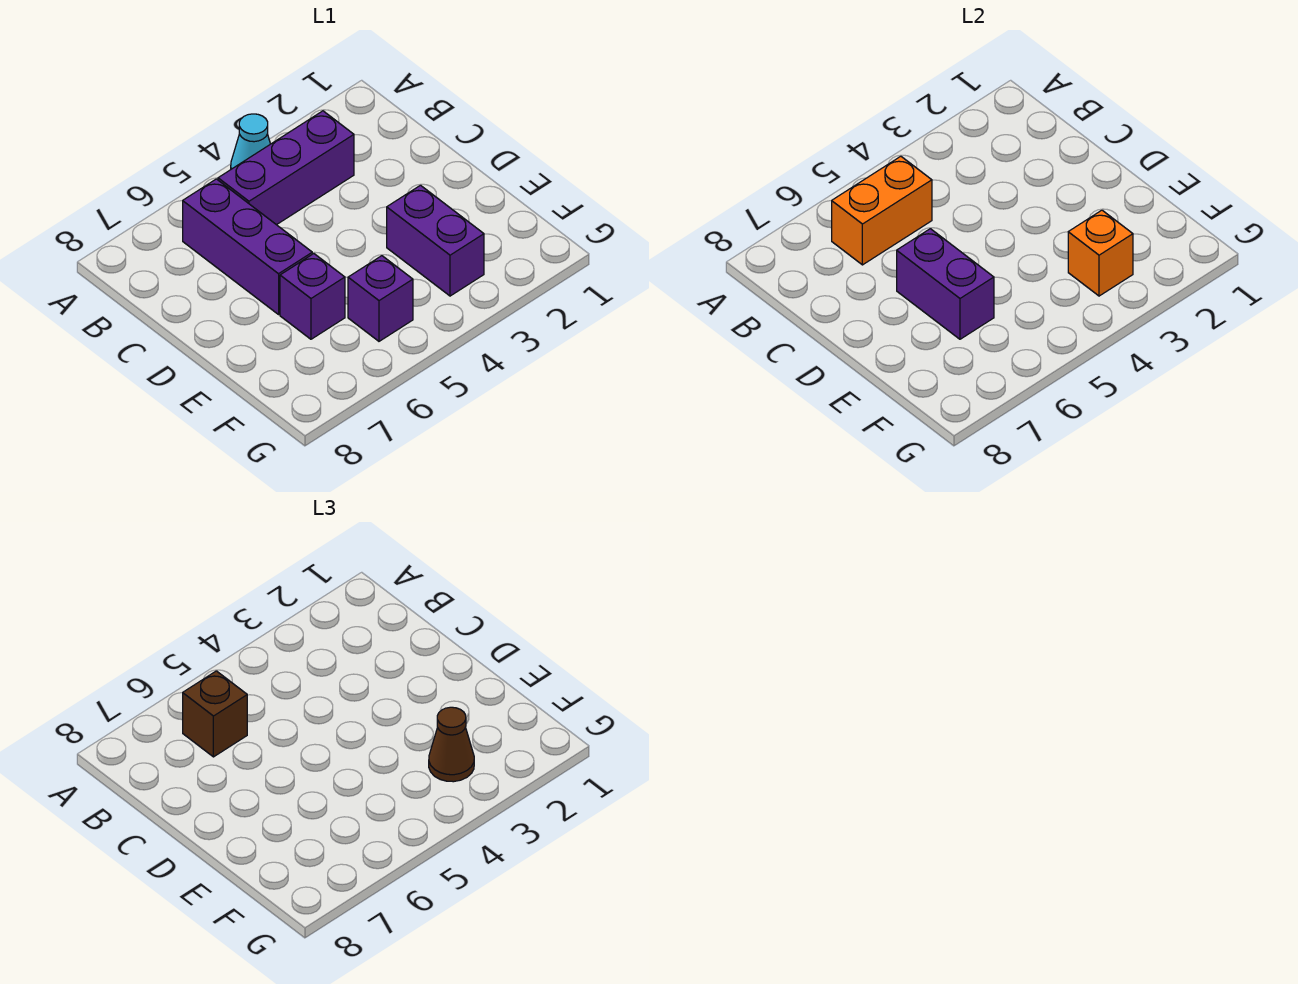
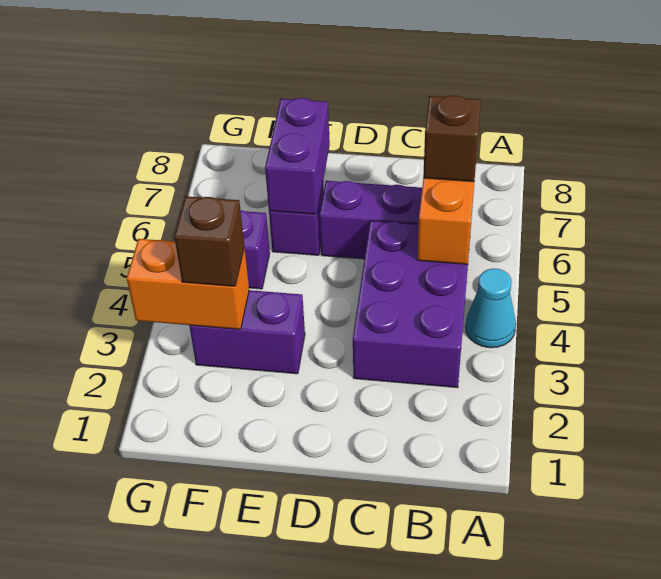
purple brick B3:B5 level 1 -> purple brick B3:C5 level 1
purple brick D6:E6 level 2 -> purple brick E6:E7 level 2
orange brick F3 level 2 -> orange brick F3:G3 level 2
brown cone F3 level 3 -> brown brick F3 level 3

